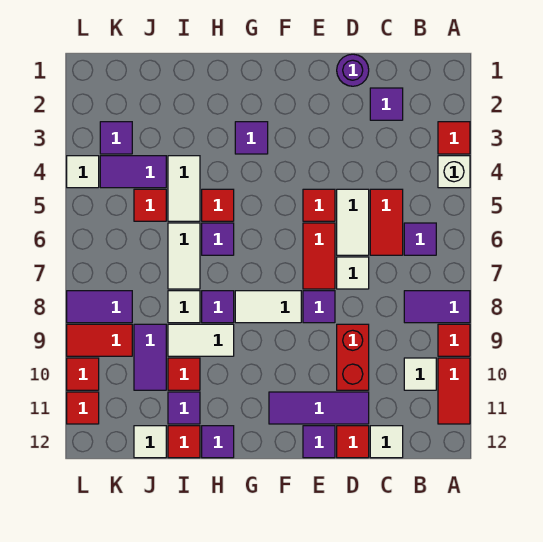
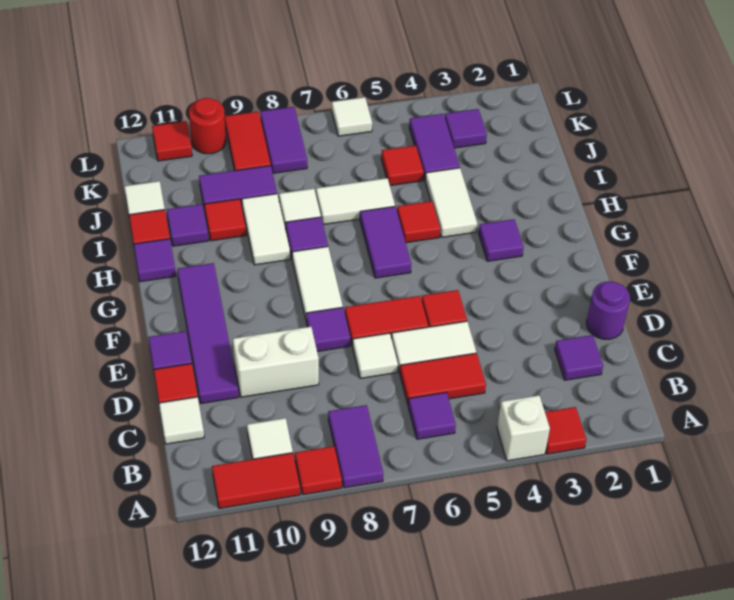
red brick D9:D10 level 1 -> white brick D9:D10 level 1
purple tile D11:F11 level 1 -> purple tile D11:G11 level 1
purple tile H6 level 1 -> purple tile G6:H6 level 1
white tile I4:I5 level 1 -> white tile H4:I4 level 1
white tile L4 level 1 -> white tile L6 level 1
red tile L10 level 1 -> red round brick L10 level 1

